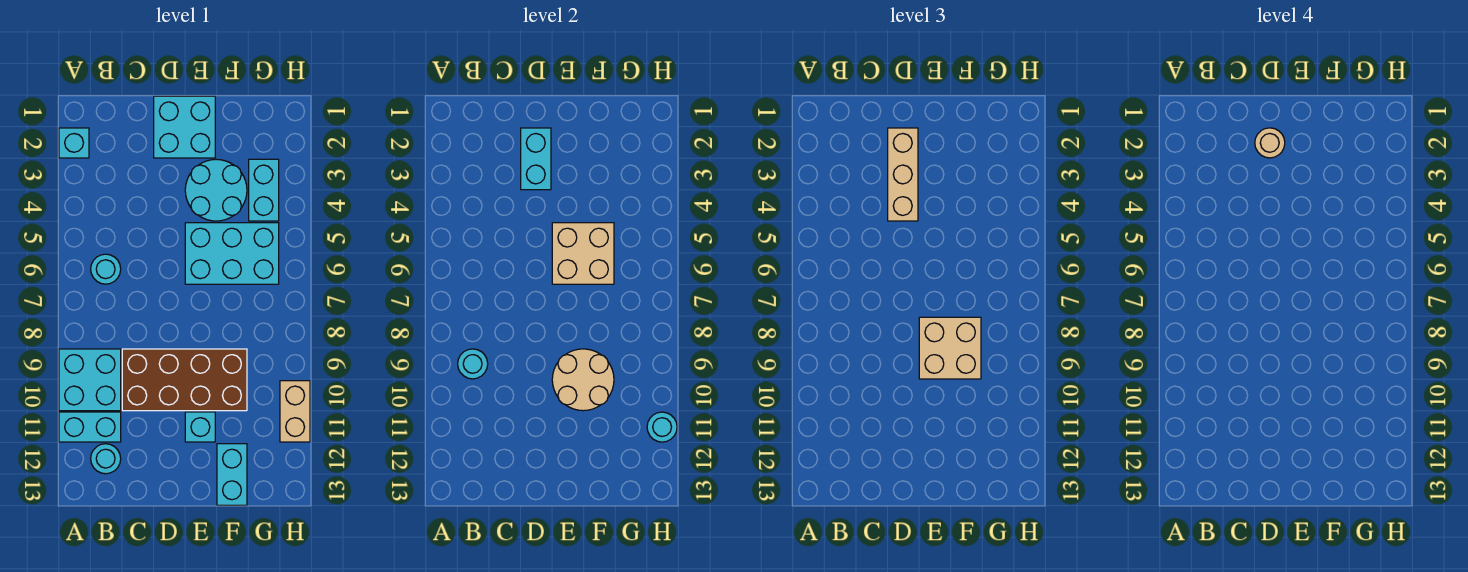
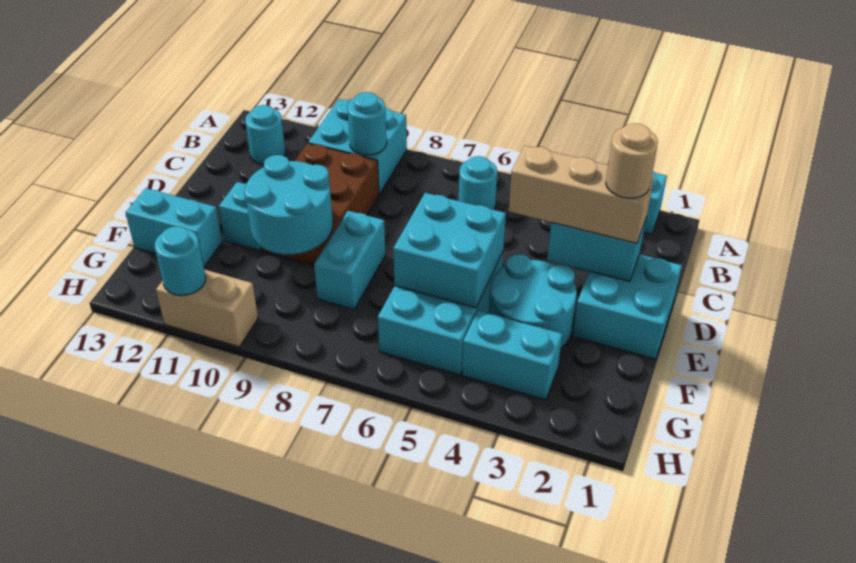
cyan brick A11:B11 level 1 -> cyan brick E8:F8 level 1
brown brick C9:F10 level 1 -> brown brick C9:E10 level 1
tan brick E5:F6 level 2 -> cyan brick E5:F6 level 2
tan brick E8:F9 level 3 -> none
tan round brick E9:F10 level 2 -> cyan round brick E9:F10 level 2

